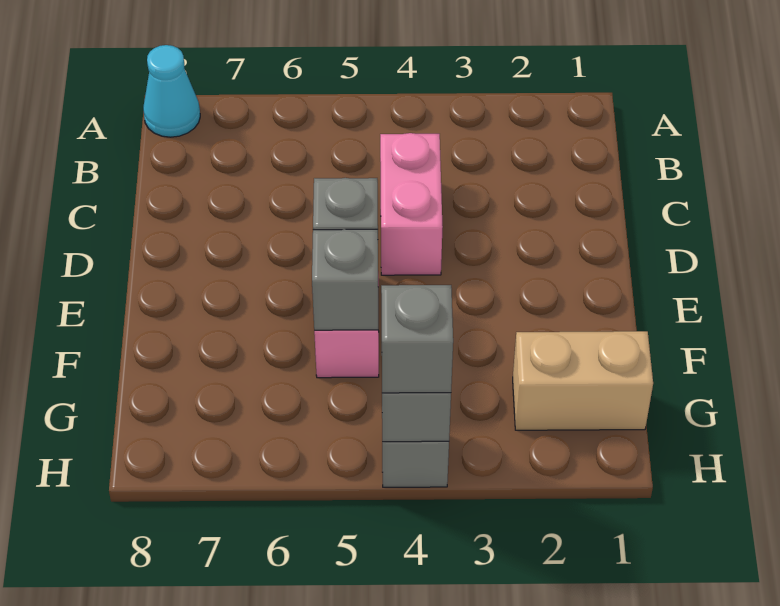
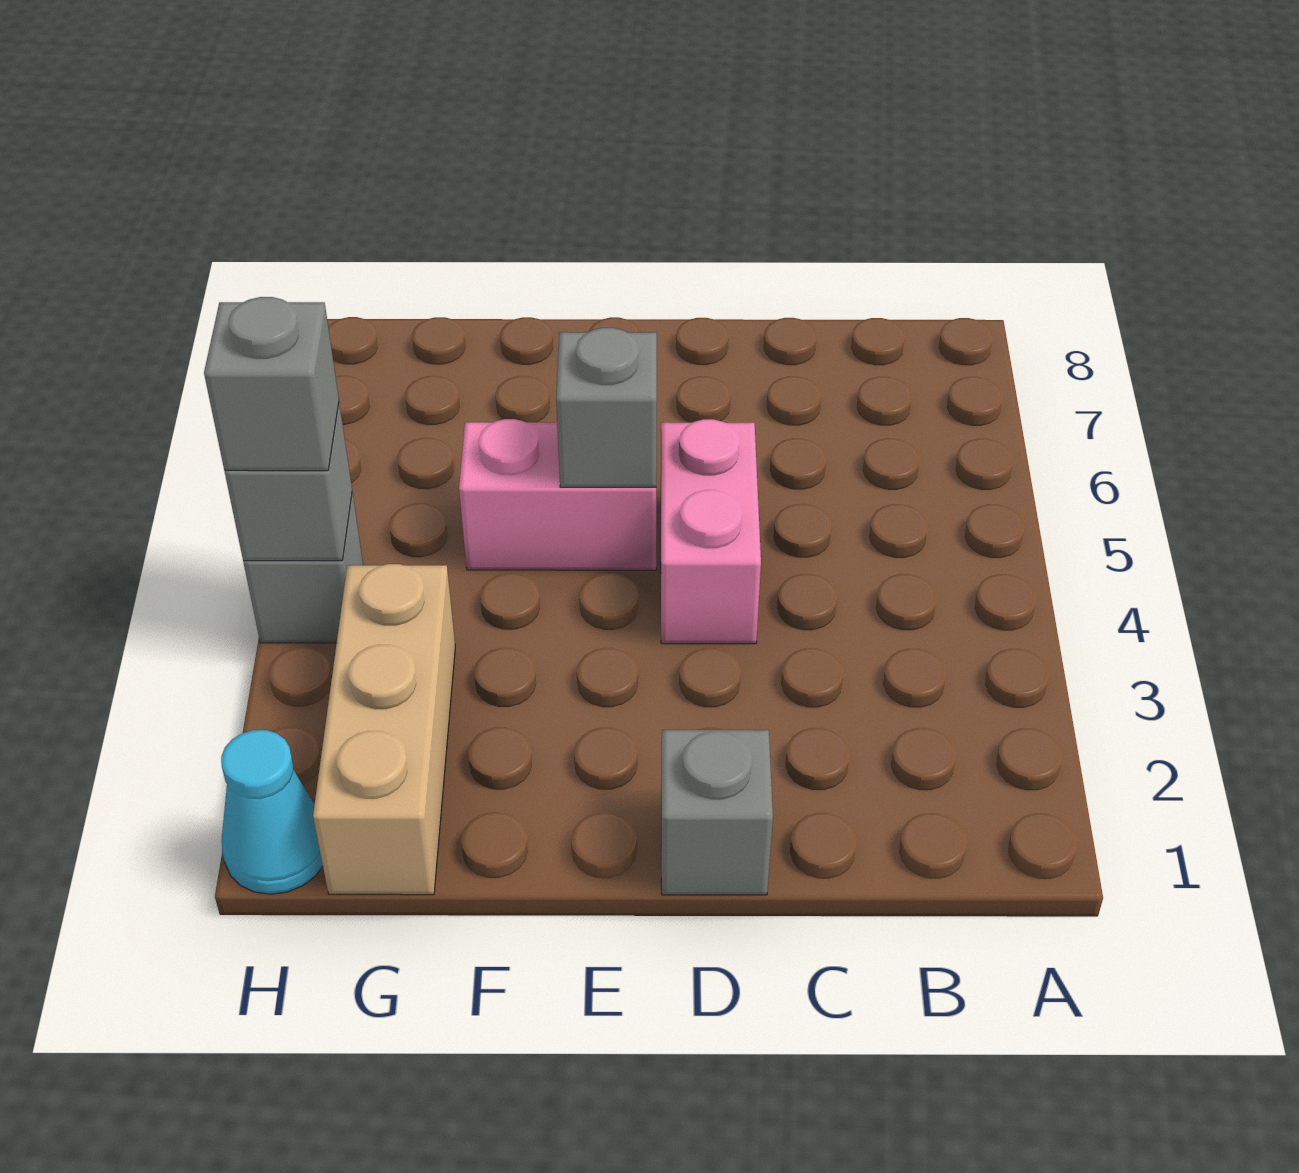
cyan cone A8 level 1 -> cyan cone H1 level 1
pink brick C4:D4 level 1 -> pink brick D4:D5 level 1
grey brick F5 level 2 -> grey brick D1 level 1
tan brick G1:G2 level 1 -> tan brick G1:G3 level 1

